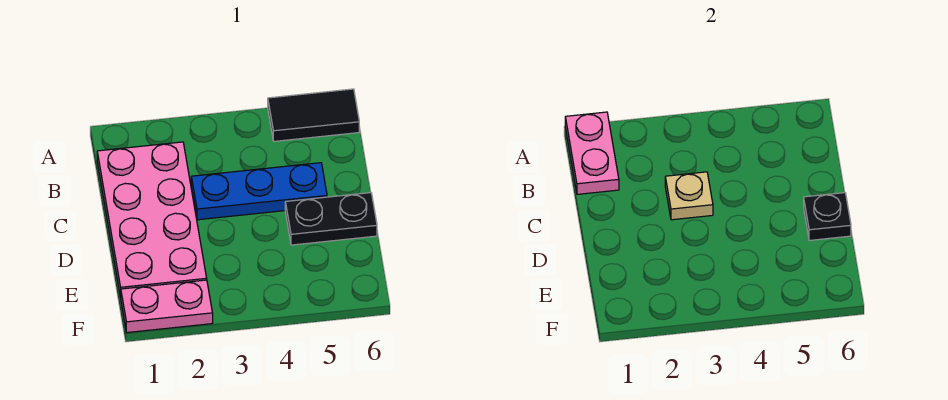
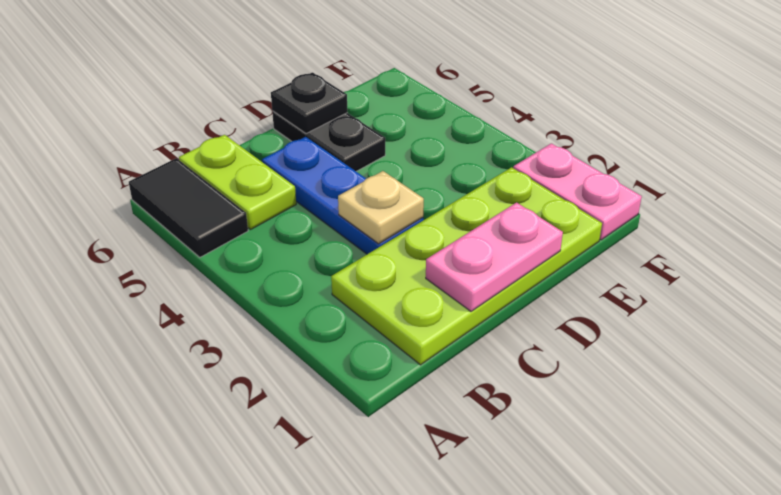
pink plate A1:B1 level 2 -> pink plate C1:D1 level 2
pink plate B1:E2 level 1 -> lime plate B1:E2 level 1
none -> lime plate B5:B6 level 1

